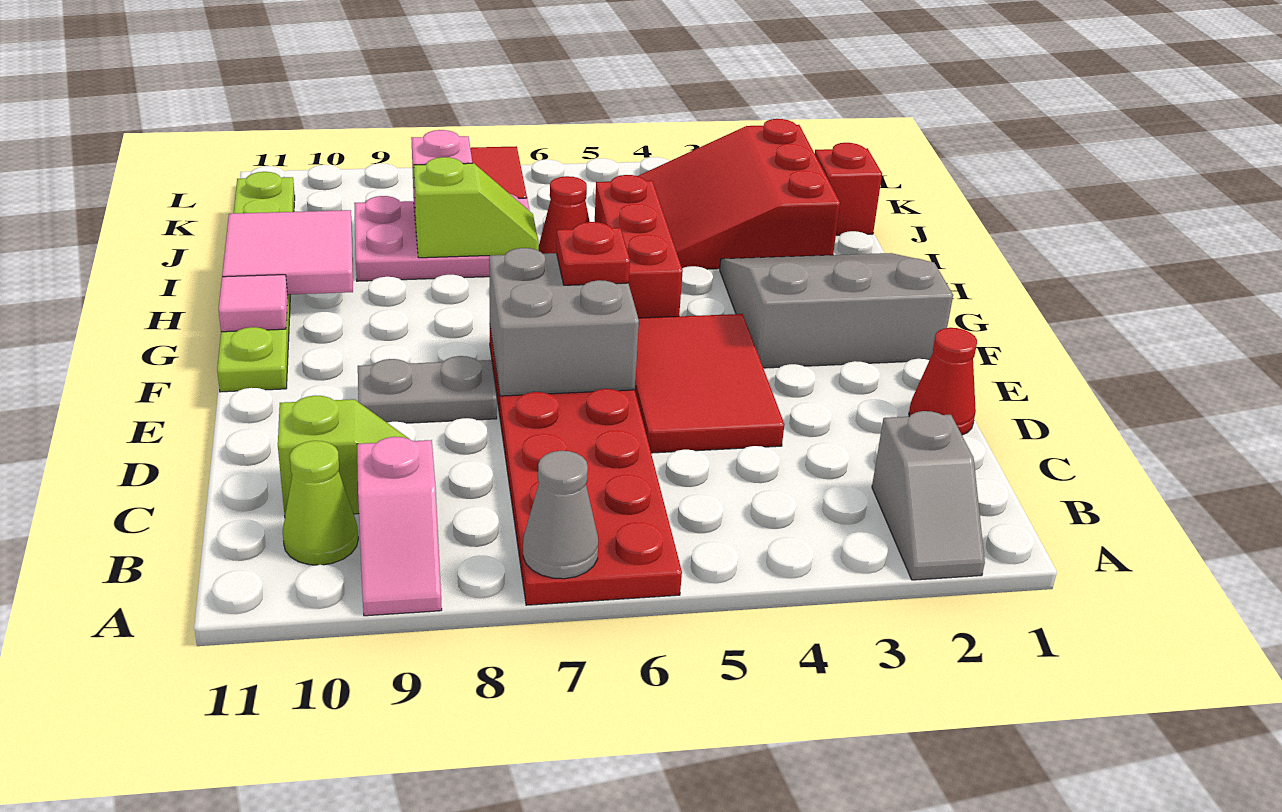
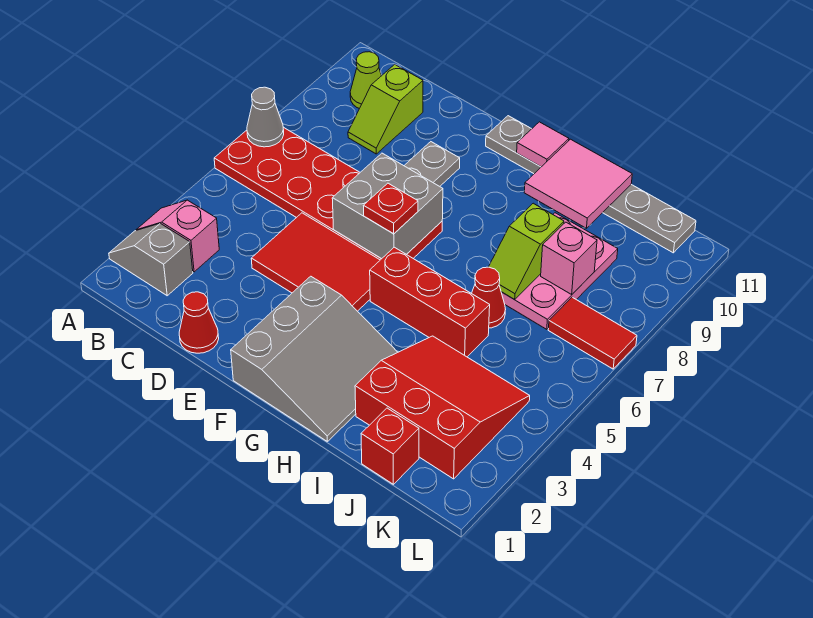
pink slope A9:B9 level 1 top B -> pink slope A3:B3 level 1 top B
lime plate F11:K11 level 1 -> grey plate F11:K11 level 1

